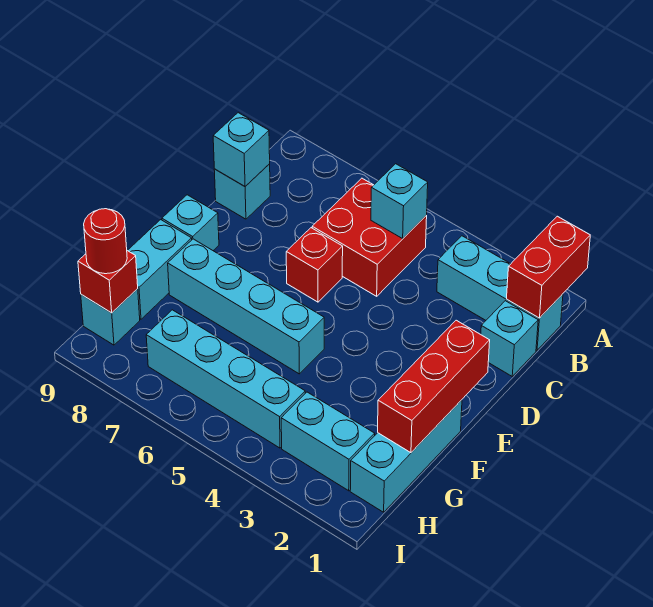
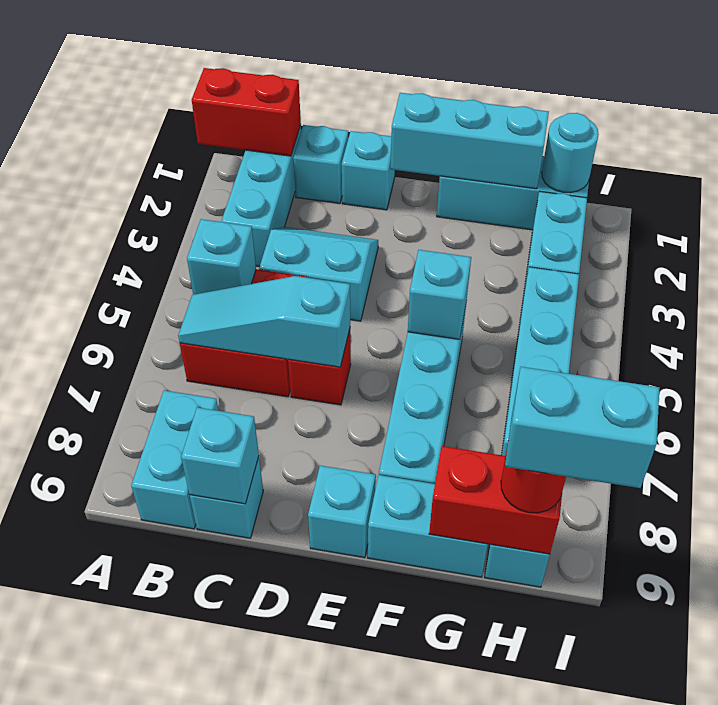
none -> cyan slope B6:D6 level 2 top D
none -> cyan brick B8:B9 level 1
none -> cyan slope C3:D4 level 1 top 4
none -> cyan brick D1 level 1
red brick E1:G1 level 2 -> cyan brick E1:G1 level 2
none -> cyan brick F5 level 2
none -> cyan round brick H1 level 2
red brick H9 level 2 -> red brick G9:H9 level 2
none -> cyan brick H9:I9 level 4

